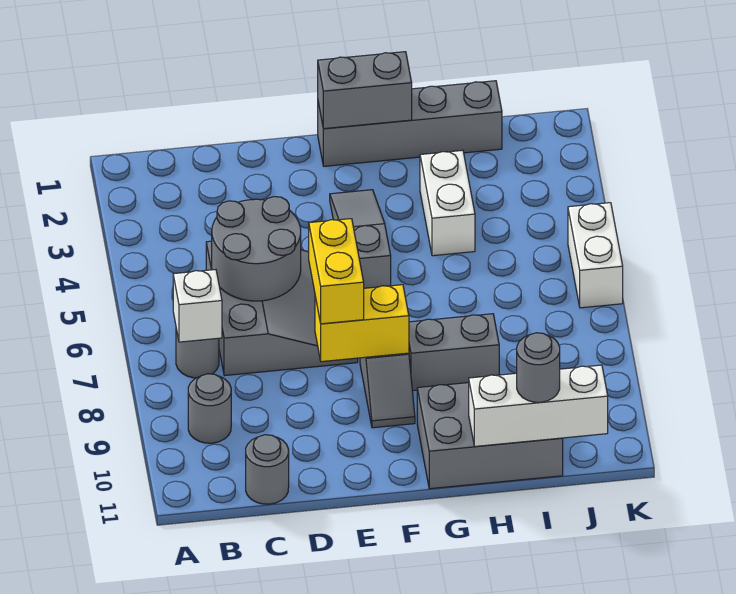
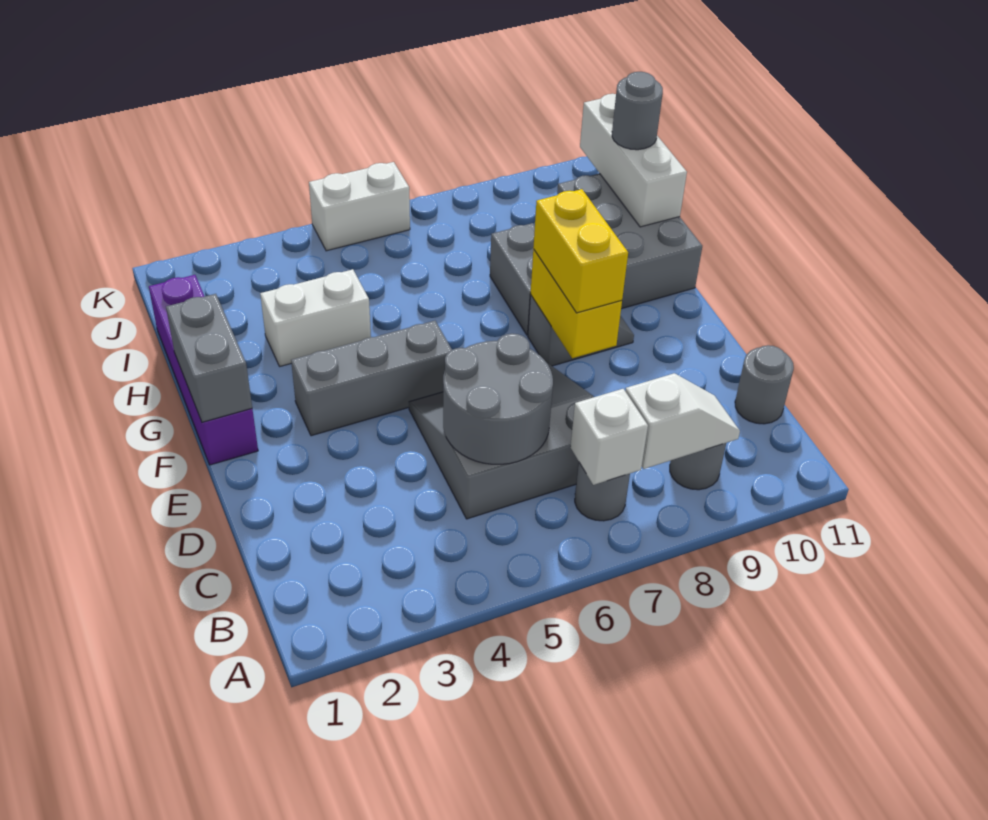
none -> white slope B8:B9 level 2 top 8
yellow brick E7:E8 level 3 -> yellow brick E8:F8 level 3
grey brick F1:I1 level 1 -> purple brick F1:I1 level 1
grey slope F3:F5 level 1 top 5 -> grey brick F3:F5 level 1

